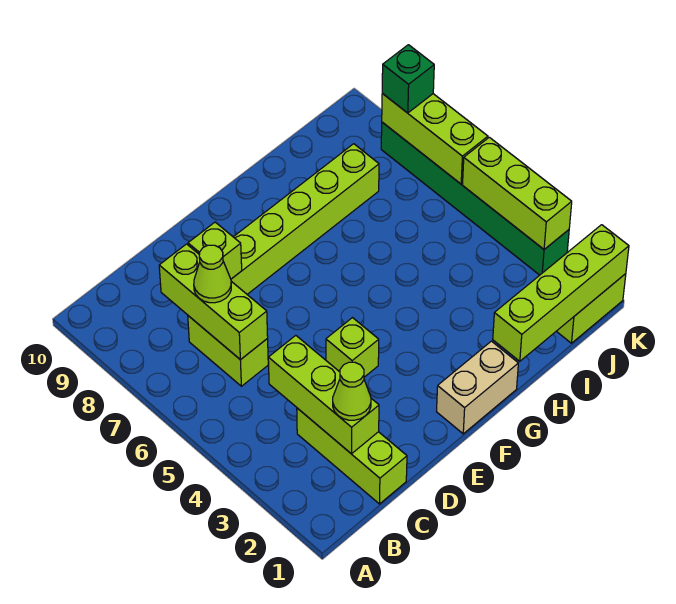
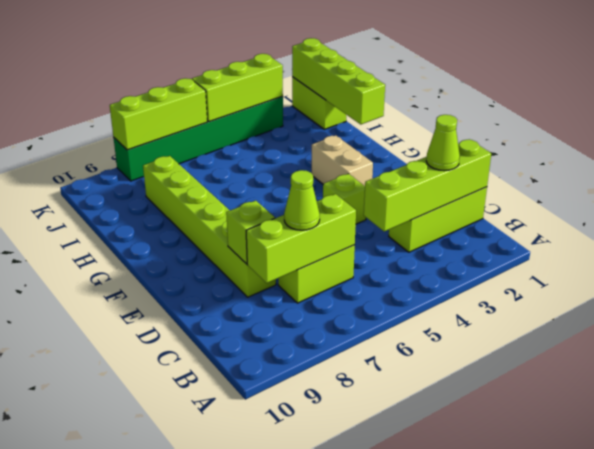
lime brick C2:C4 level 2 -> lime brick C1:C4 level 2
tan brick F1:G1 level 1 -> tan brick F3:G3 level 1
green brick K8 level 3 -> none

